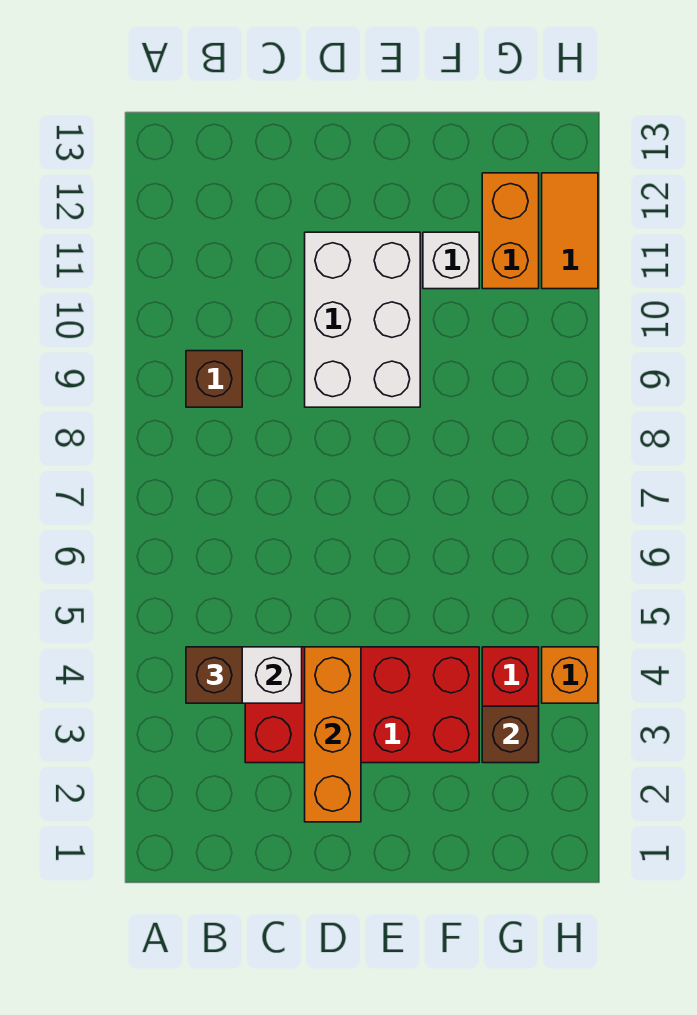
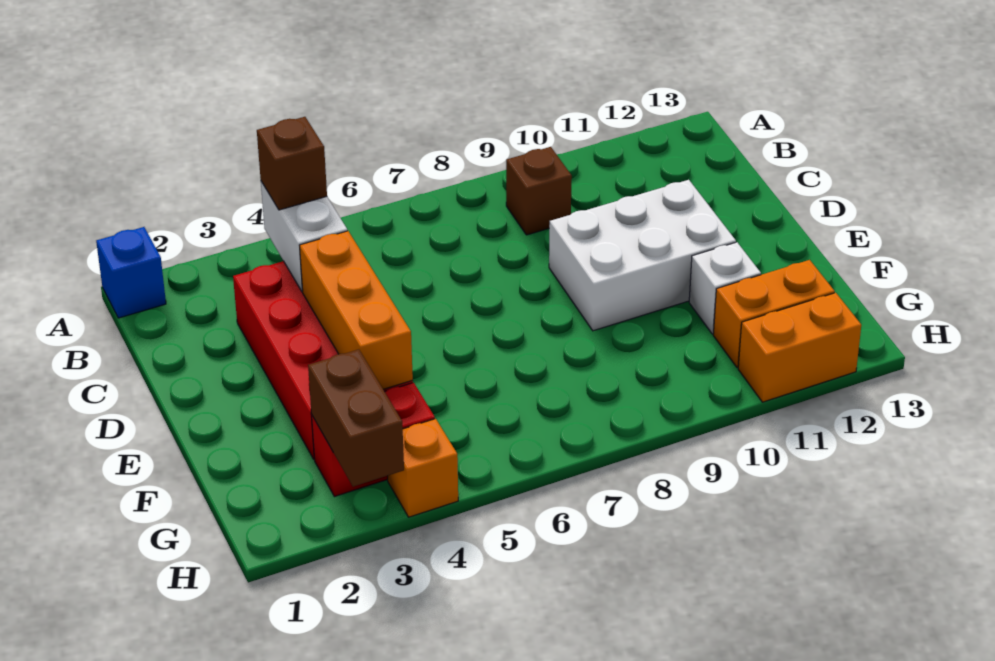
none -> blue brick A1 level 1
orange brick D2:D4 level 2 -> orange brick D4:F4 level 2
brown brick G3 level 2 -> brown brick G3:H3 level 2
orange tile H11:H12 level 1 -> orange brick H11:H12 level 1

